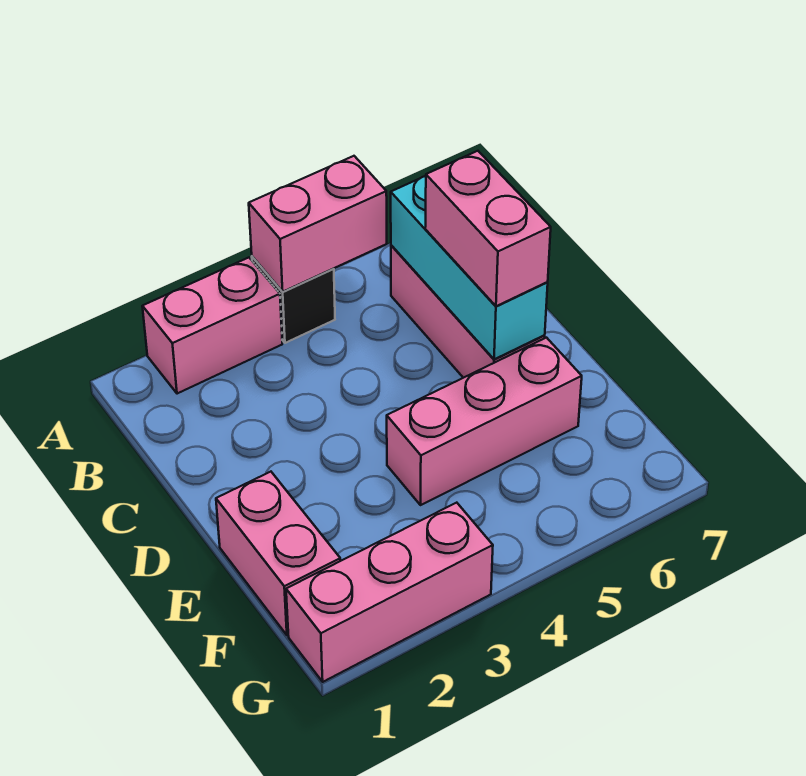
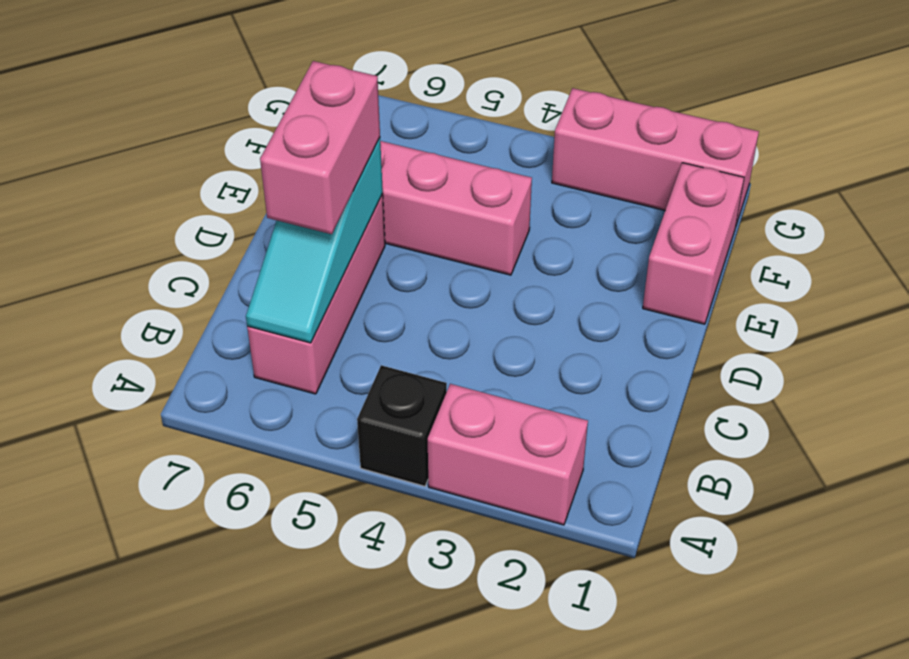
pink brick A4:A5 level 2 -> none
cyan brick B6:D6 level 2 -> cyan slope B6:D6 level 2 top D

